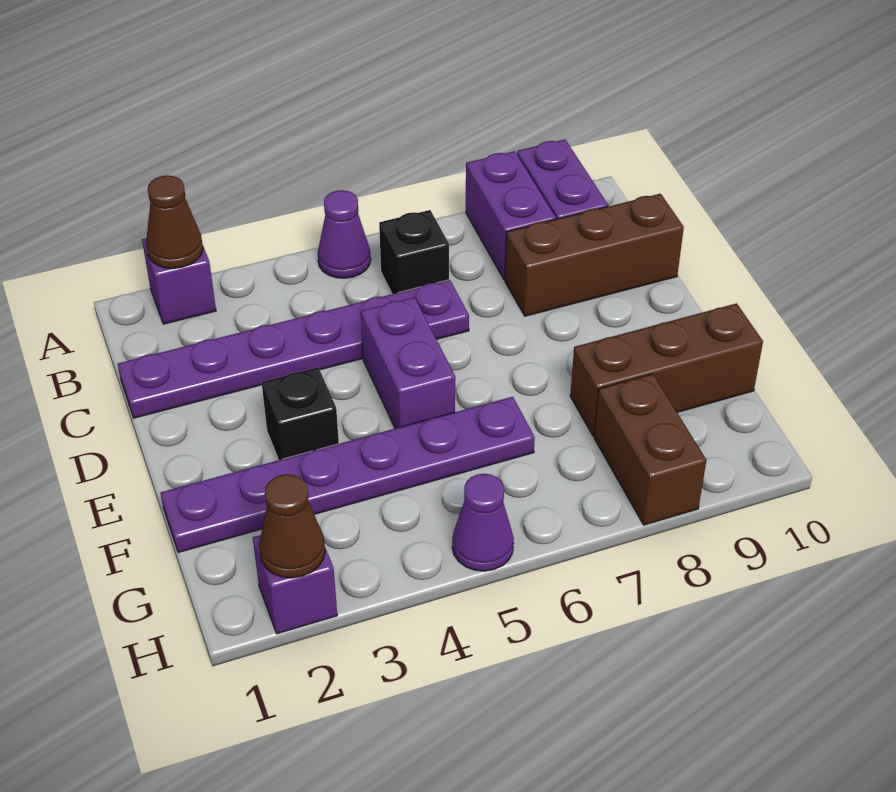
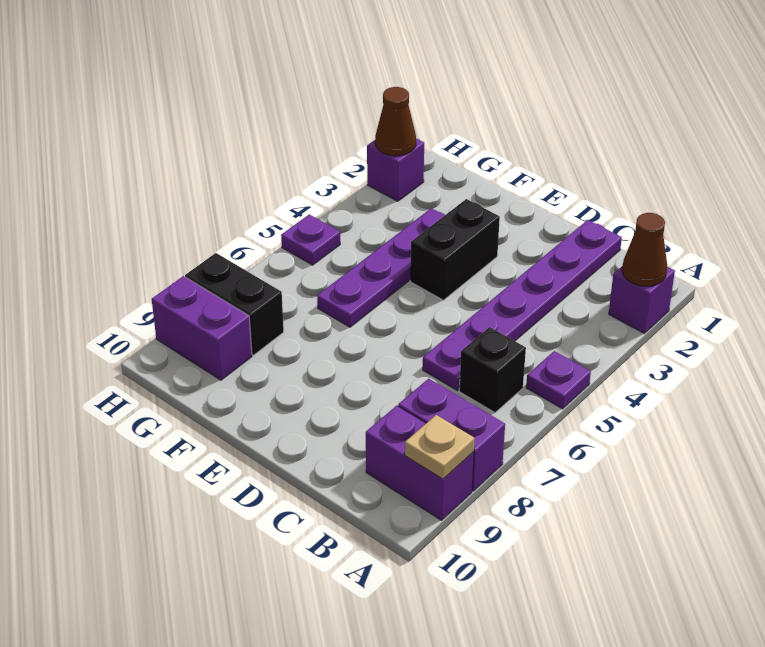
purple cone A5 level 1 -> purple plate A5 level 1
none -> tan plate A9 level 2
brown brick C8:C10 level 1 -> none
purple brick D5:E5 level 1 -> purple brick G9:H9 level 1
black brick E3 level 1 -> black brick E3:E4 level 1
purple plate F1:F6 level 1 -> purple plate F3:F6 level 1
brown brick F8:F10 level 1 -> none
brown brick G8:H8 level 1 -> black brick G8:H8 level 1
purple cone H5 level 1 -> purple plate H5 level 1

